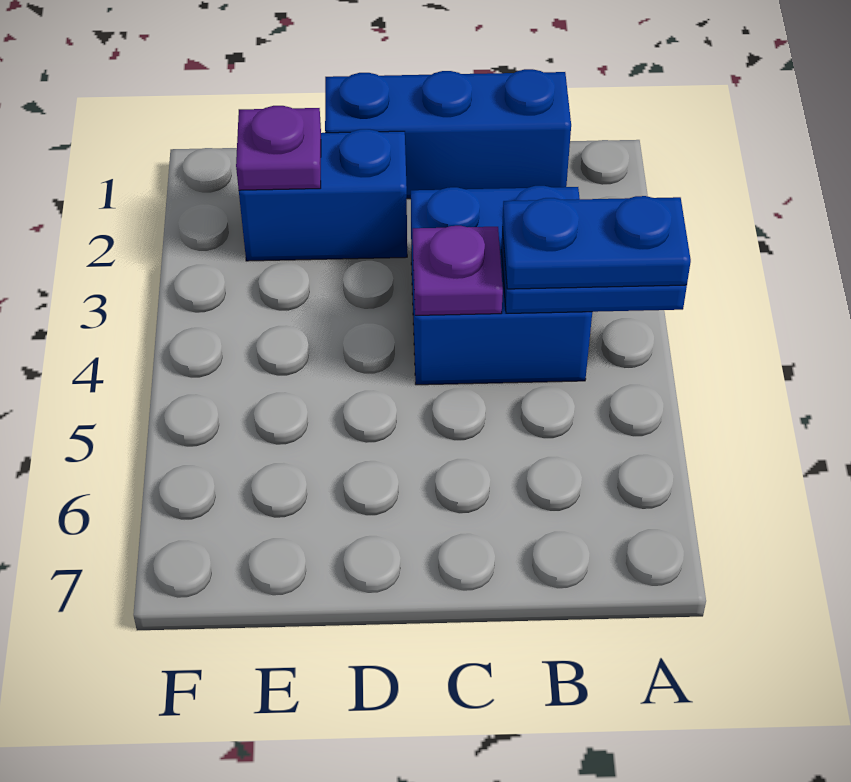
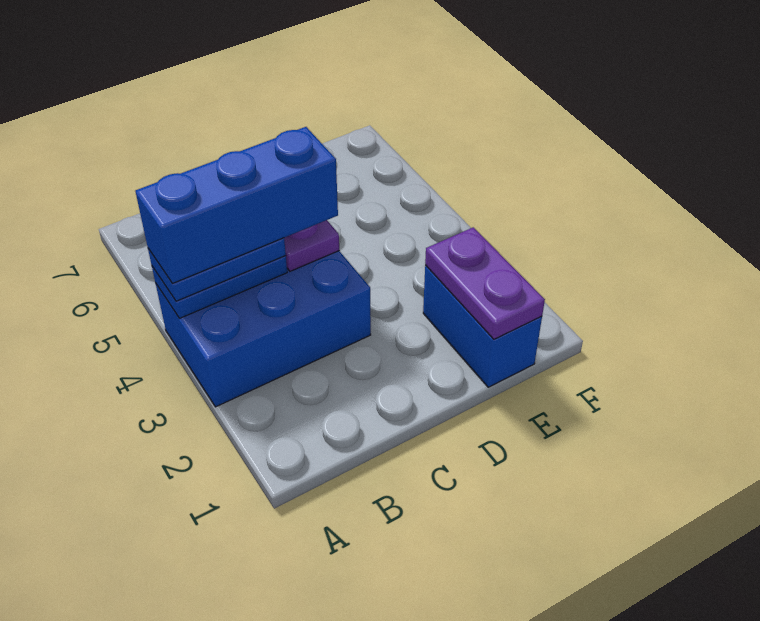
blue brick B1:D1 level 1 -> blue brick A4:C4 level 4
blue brick B3:C4 level 1 -> blue brick A3:C4 level 1
blue brick D2:E2 level 1 -> blue brick E1:E2 level 1
purple plate E2 level 2 -> purple plate E1:E2 level 2

